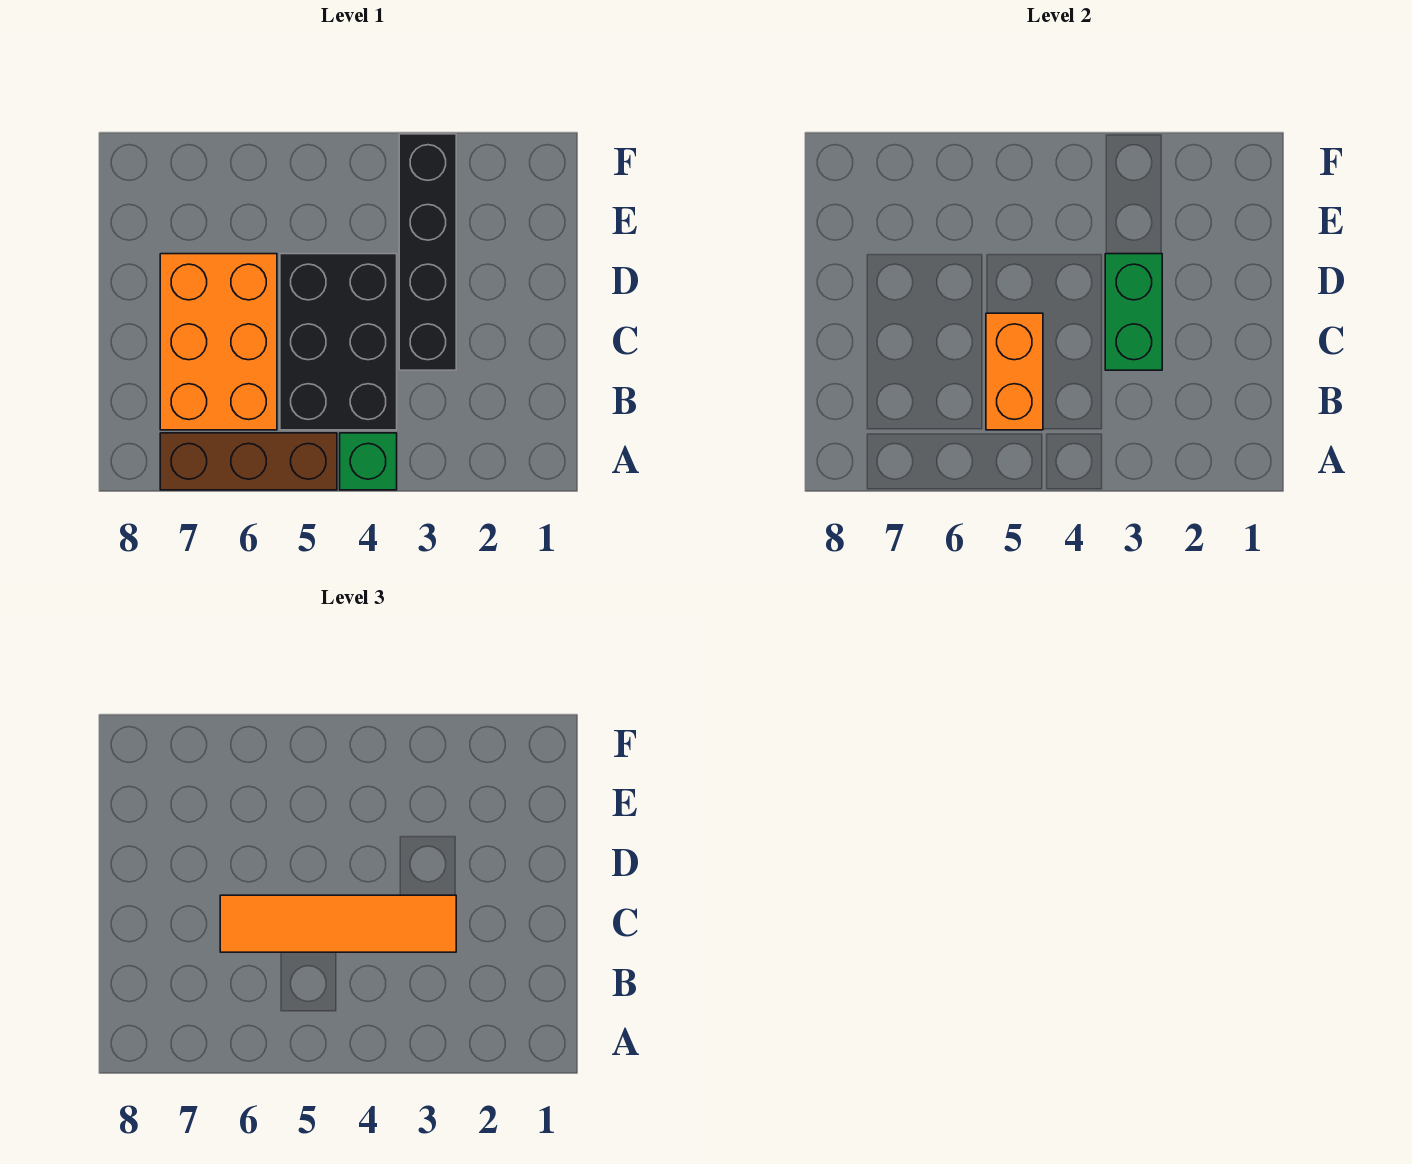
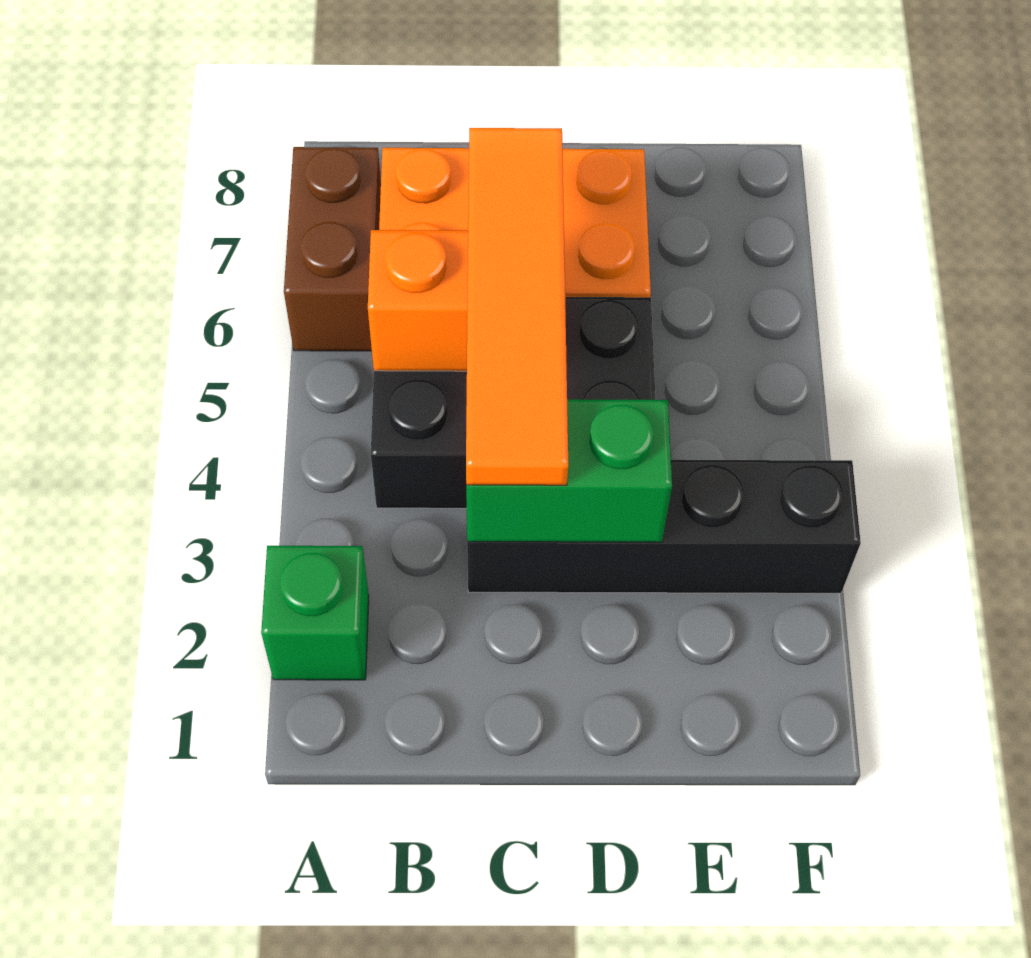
green brick A4 level 1 -> green brick A2 level 1
brown brick A5:A7 level 1 -> brown brick A6:A7 level 1

